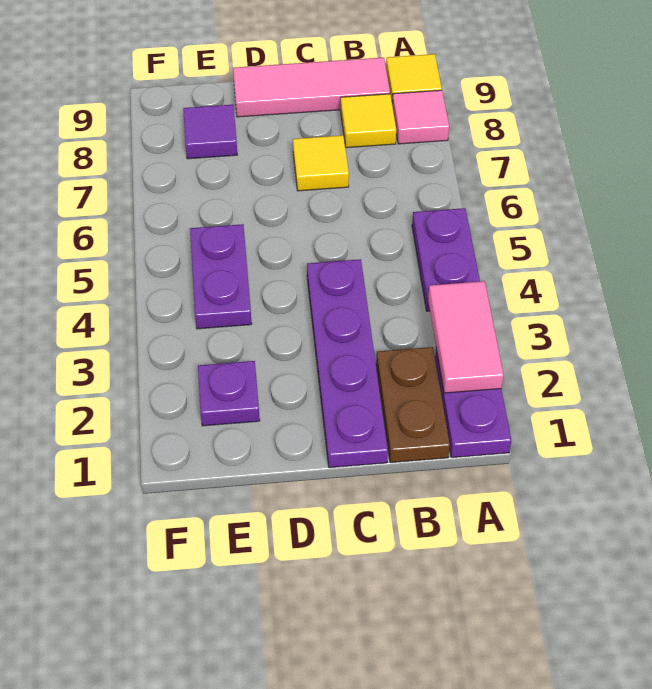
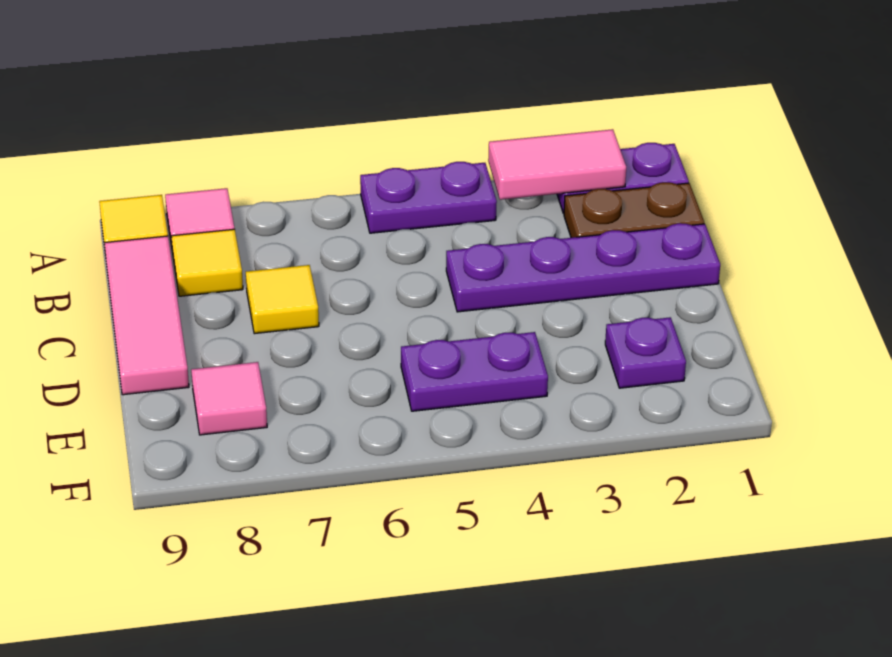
purple tile E8 level 1 -> pink tile E8 level 1

